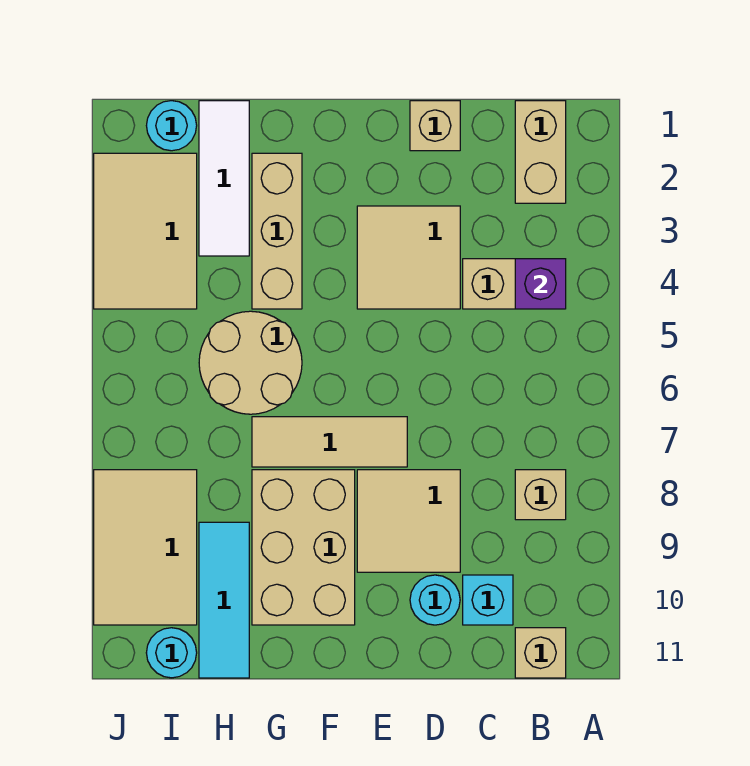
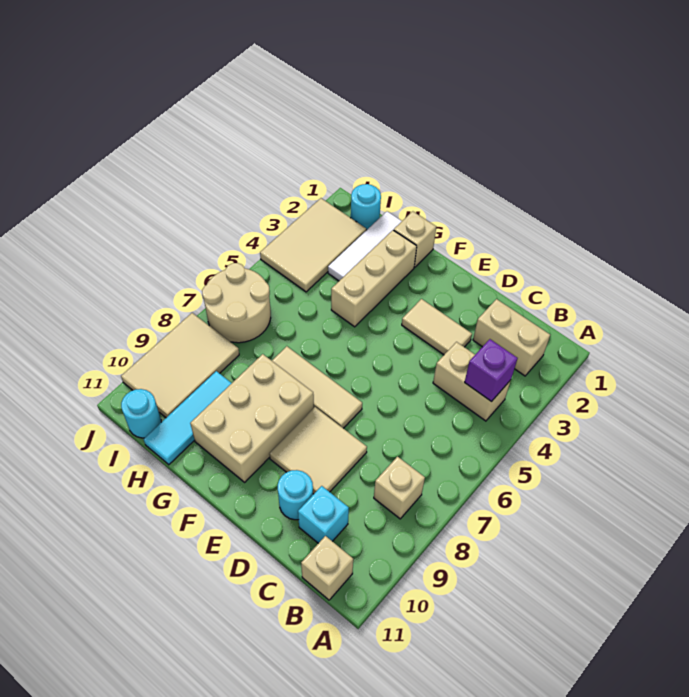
tan brick B1:B2 level 1 -> tan brick B2:C2 level 1
tan brick D1 level 1 -> tan brick G1 level 1
tan tile D3:E4 level 1 -> tan tile D3:E3 level 1
tan round brick G5:H6 level 1 -> tan round brick I6:J7 level 1

